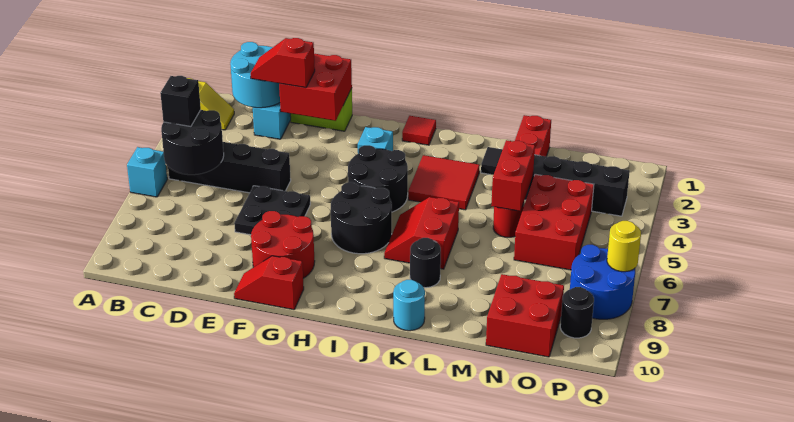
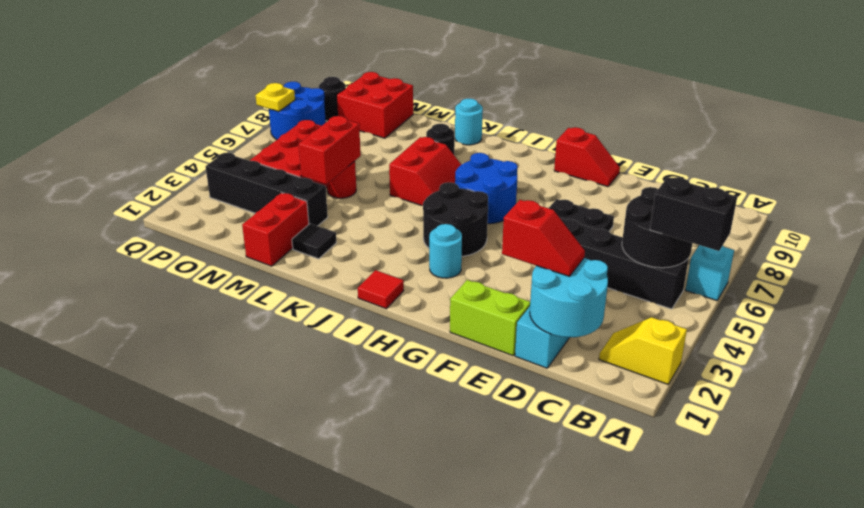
black brick B5 level 3 -> black brick A5:B5 level 3
red brick E1:F2 level 2 -> none
red round brick F8:G9 level 1 -> none
cyan brick H3 level 1 -> cyan round brick H3 level 1
black round brick H6:I7 level 1 -> blue round brick H6:I7 level 1
red tile J3:K4 level 1 -> none
yellow round brick Q7 level 2 -> yellow plate Q7 level 2

